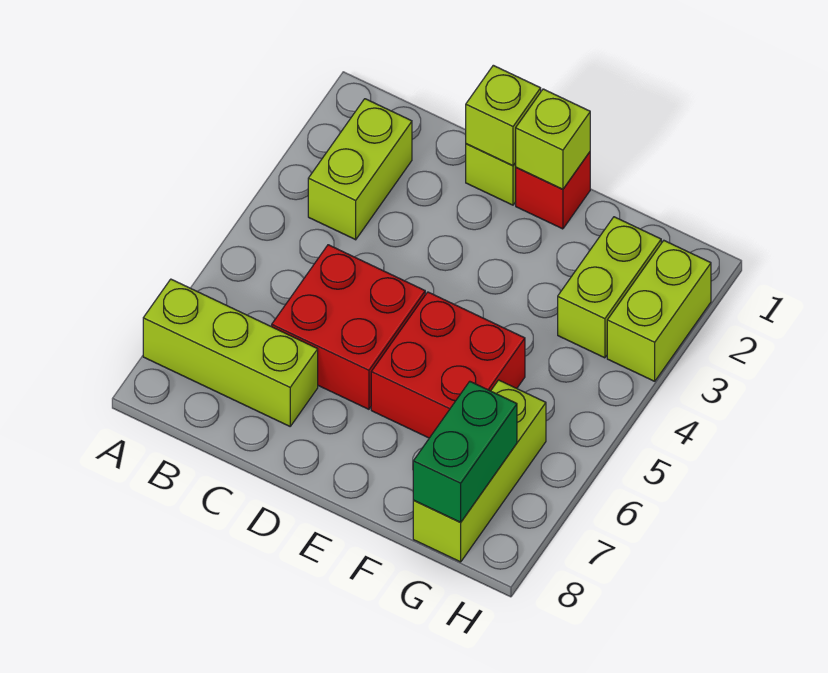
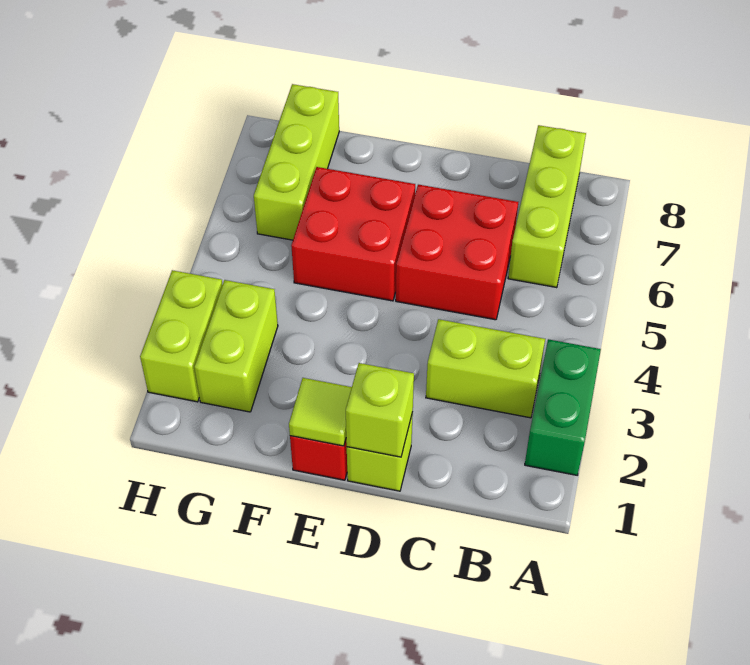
lime brick A7:C7 level 1 -> lime brick B6:B8 level 1
lime brick B2:B3 level 1 -> lime brick B3:C3 level 1
lime brick E1 level 2 -> lime tile E1 level 2
green brick G7:G8 level 2 -> green brick A2:A3 level 1

